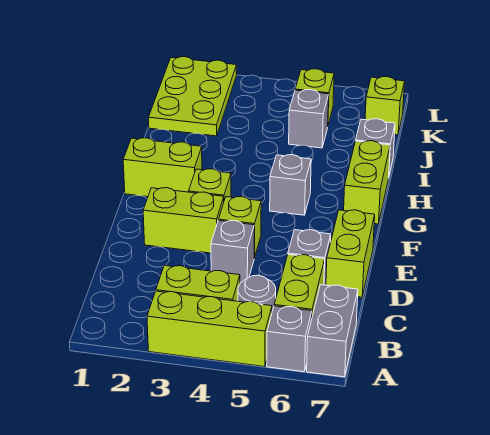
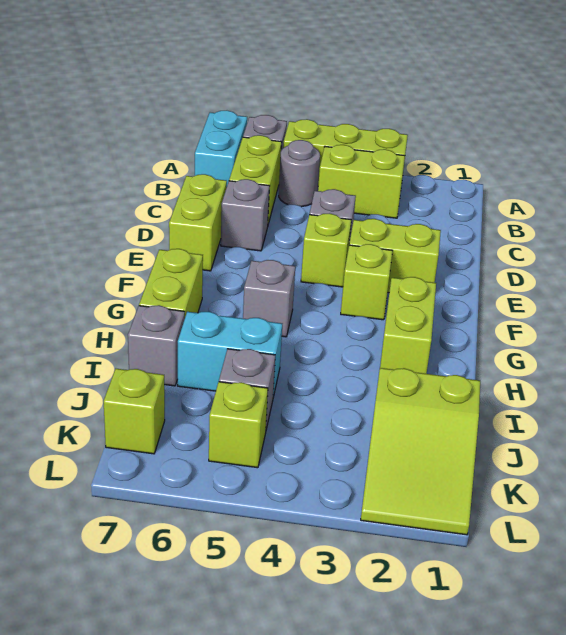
grey brick A7:B7 level 1 -> cyan brick A7:B7 level 1
lime brick G1:G2 level 1 -> lime brick G2:H2 level 1
none -> cyan brick I5:I6 level 1
lime plate J1:L2 level 1 -> lime slope J1:L2 level 1 top J

